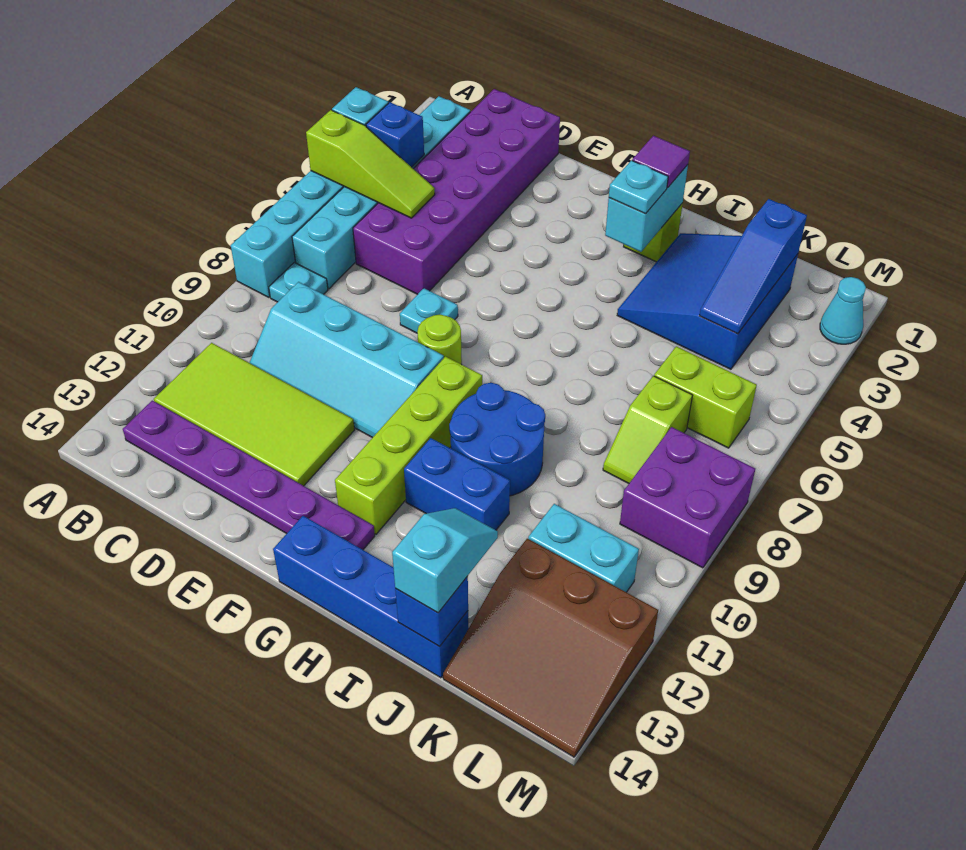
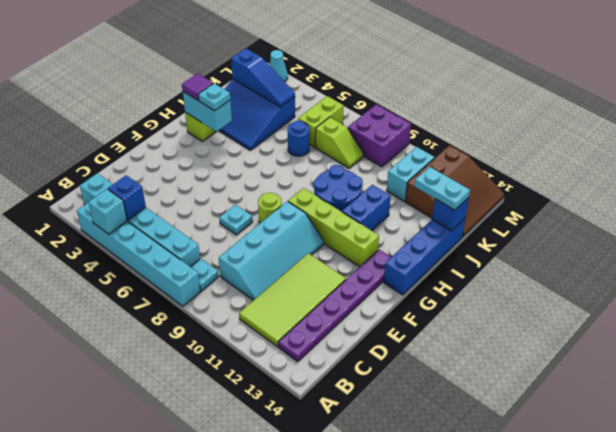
lime slope A5:C5 level 2 top A -> none
purple brick C1:D6 level 1 -> none
none -> blue round brick J6 level 1
cyan slope J13:J14 level 3 top 14 -> cyan plate J13:J14 level 3

